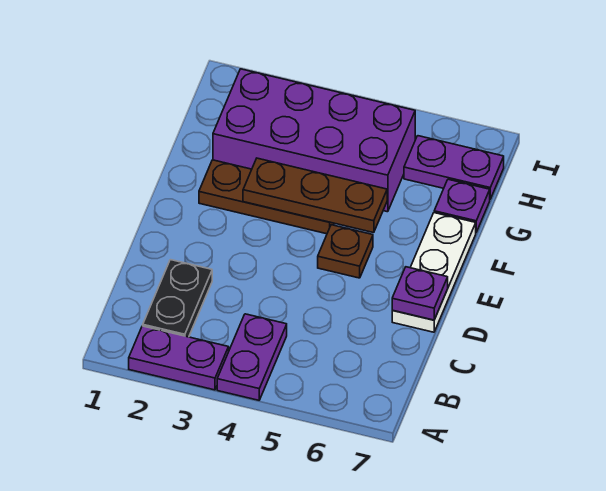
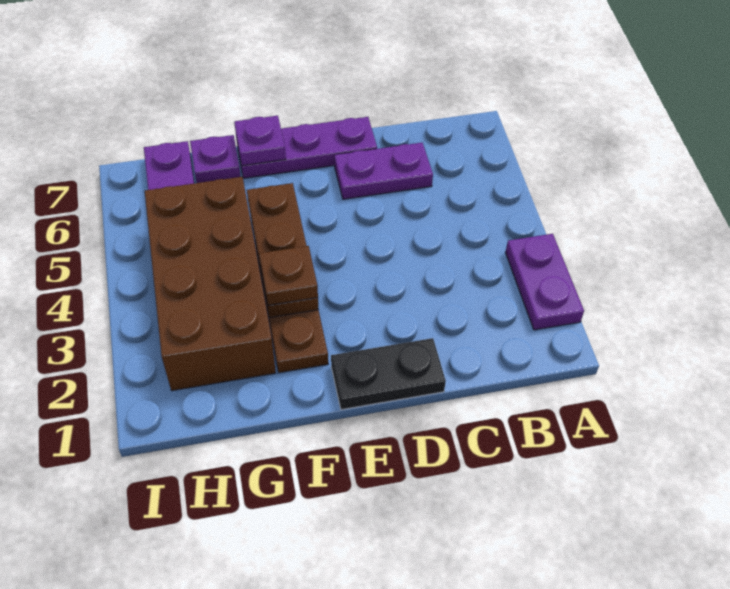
purple plate A4:B4 level 1 -> purple plate C6:D6 level 1
black plate B2:C2 level 1 -> black plate D1:E1 level 1
white plate D7:F7 level 1 -> purple plate D7:F7 level 1
purple plate D7 level 2 -> purple plate F7 level 2
brown plate E5 level 1 -> brown plate F3 level 3
purple brick G2:H5 level 1 -> brown brick G2:H5 level 1

